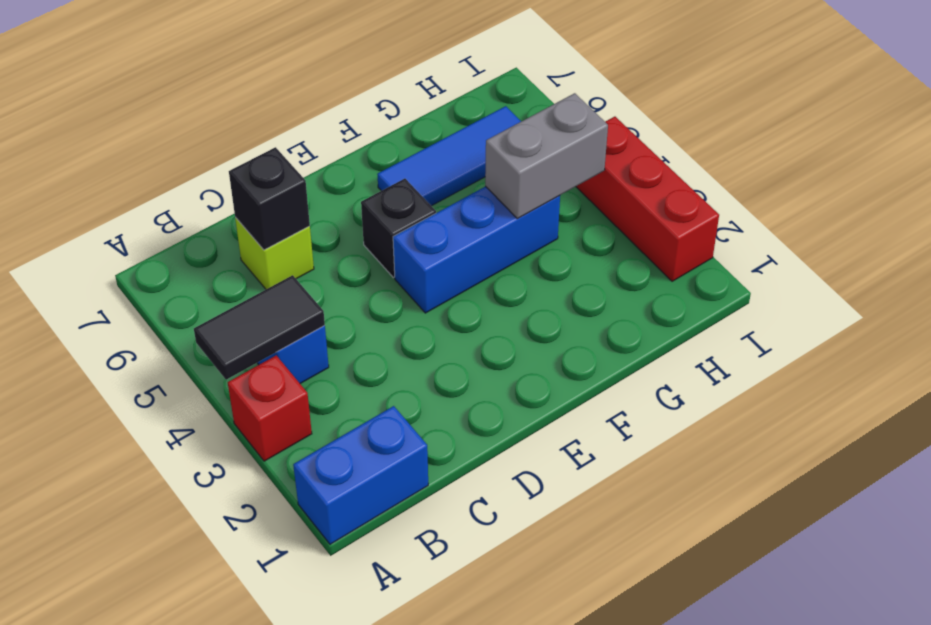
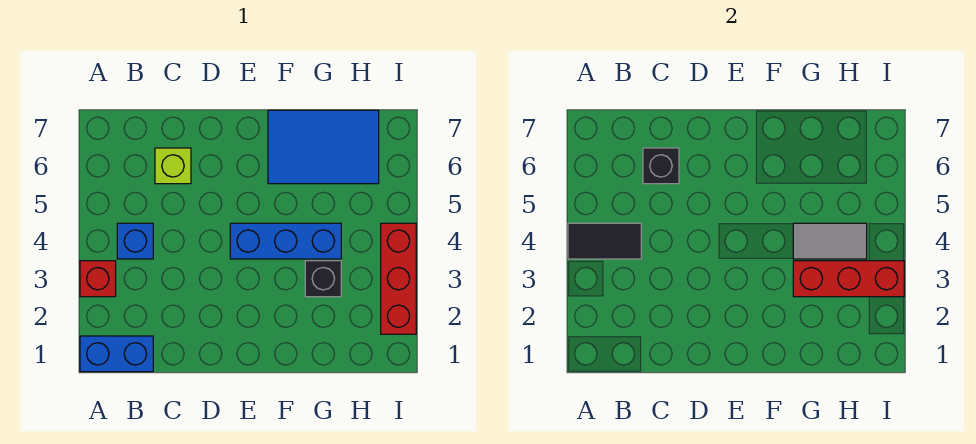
black brick E5 level 1 -> black brick G3 level 1
blue tile F6:H6 level 1 -> blue tile F6:H7 level 1
none -> red brick G3:I3 level 2
grey brick G4:H4 level 2 -> grey tile G4:H4 level 2

